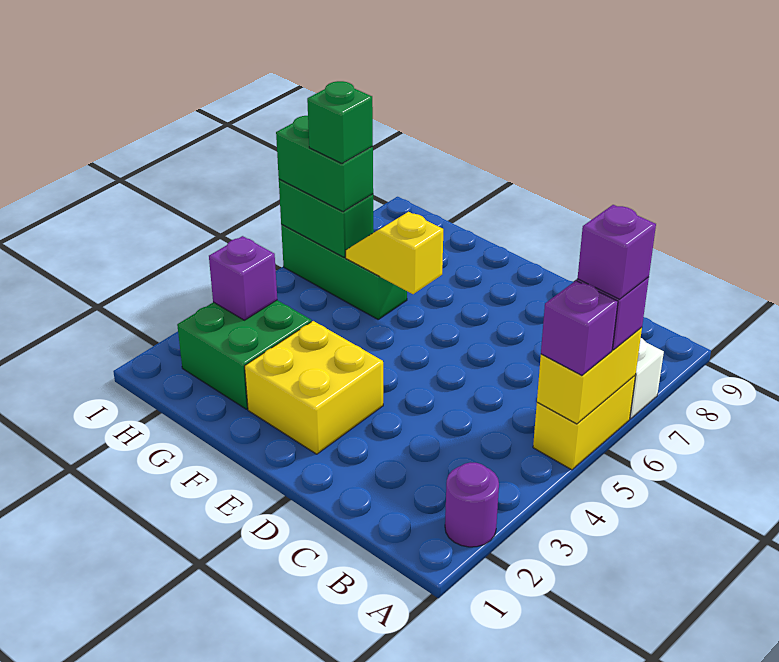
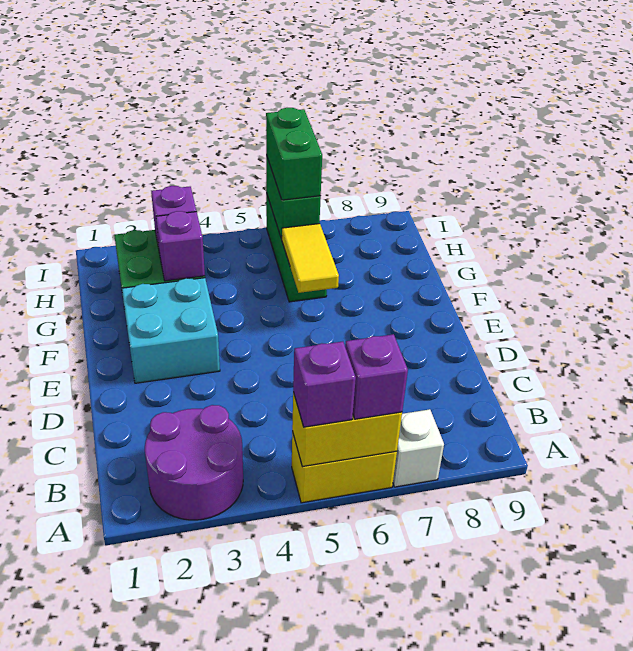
purple round brick A2 level 1 -> purple round brick A2:B3 level 1
purple brick A6 level 4 -> purple brick G3 level 2
yellow brick E2:F3 level 1 -> cyan brick E2:F3 level 1
yellow slope F6:G6 level 2 top F -> yellow tile F6:G6 level 2
green brick H6 level 4 -> none

